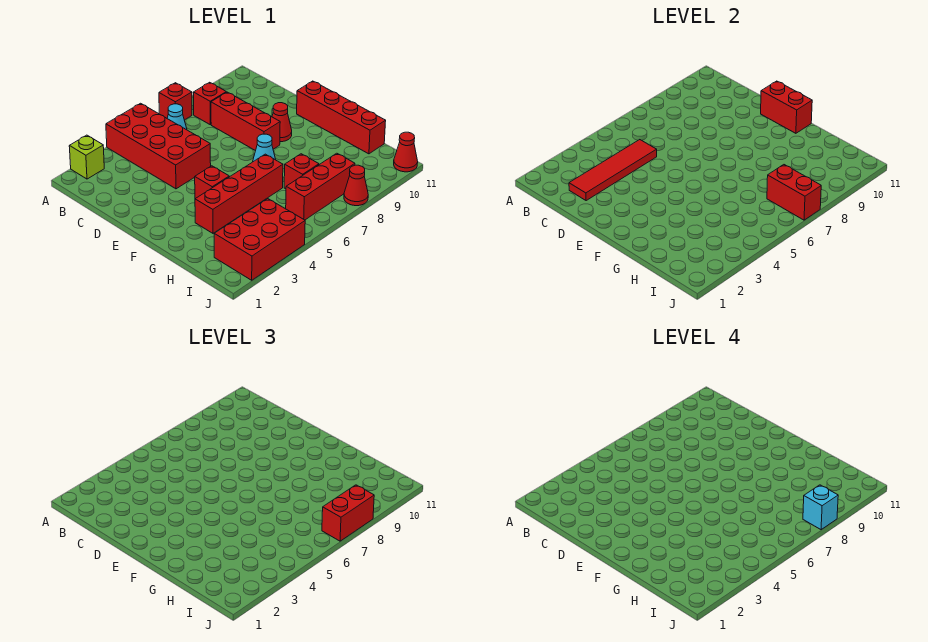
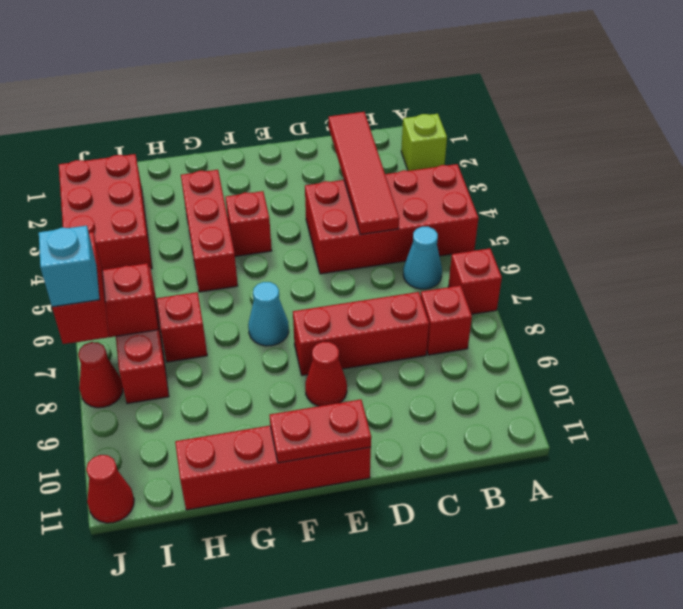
red brick E11:F11 level 2 -> red plate E11:F11 level 2
red brick G3:G6 level 1 -> red brick G3:G5 level 1

